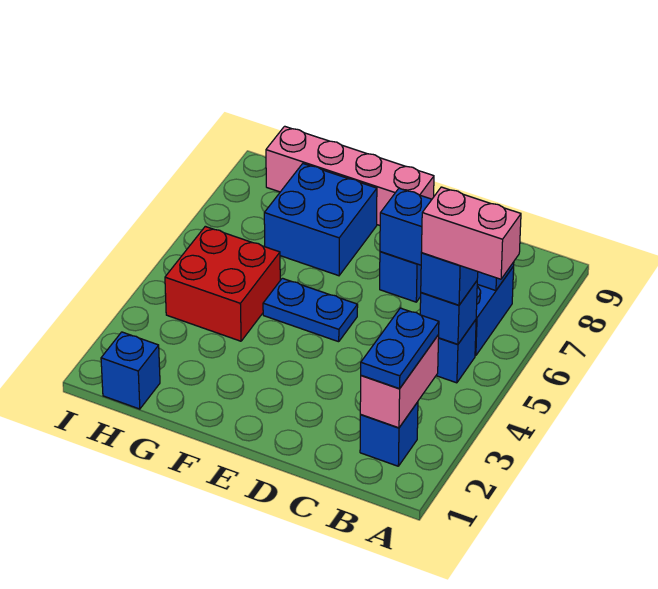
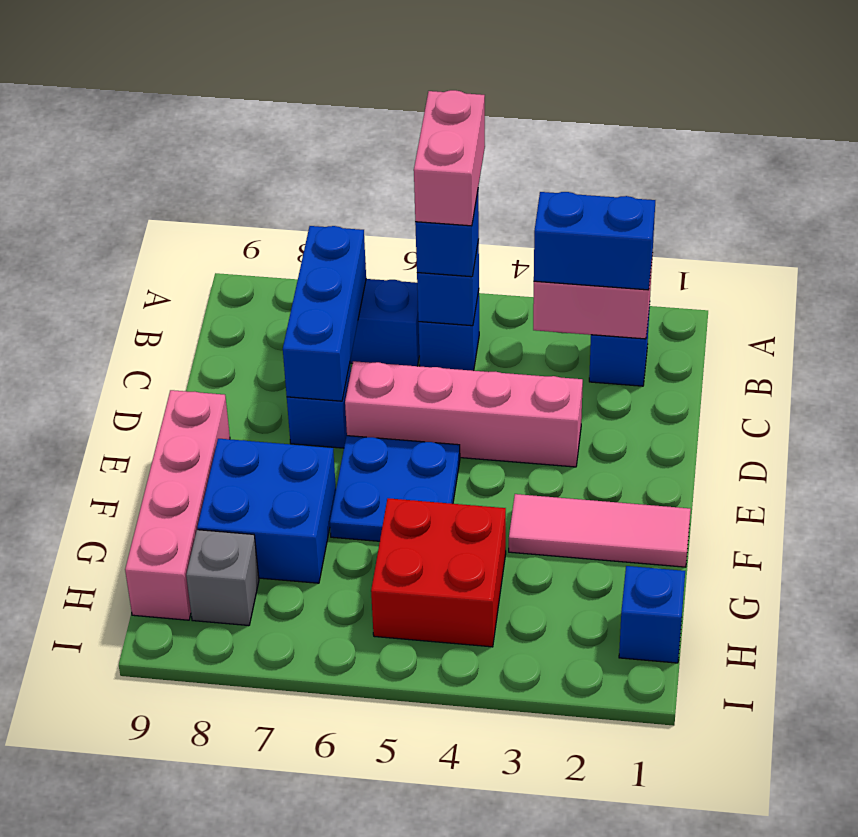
blue plate B2:B3 level 3 -> blue brick B2:B3 level 3
none -> pink brick D3:D6 level 1
blue plate E5:F5 level 1 -> blue plate E5:F6 level 1
none -> pink tile F1:F3 level 1
none -> grey brick H8 level 1

